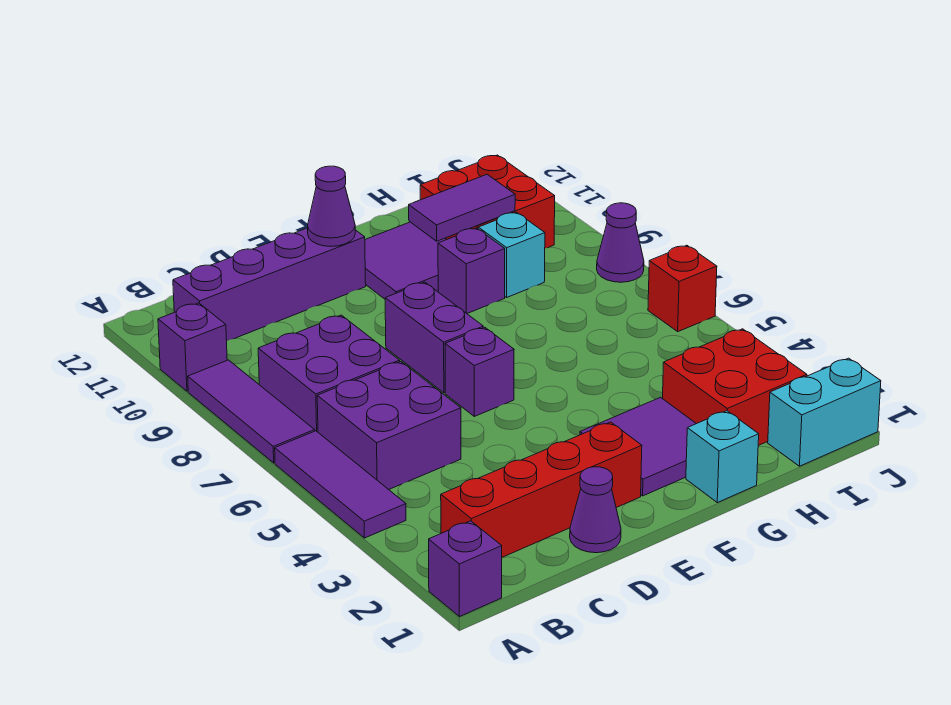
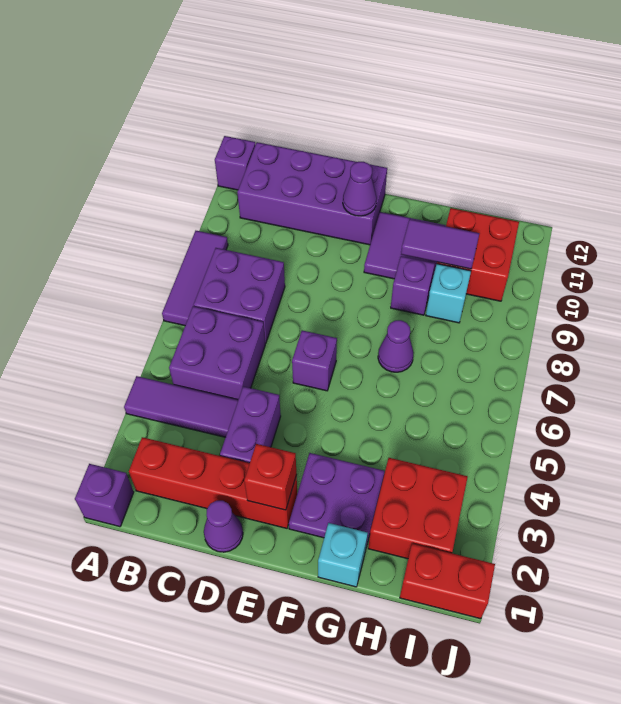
purple tile A4:A6 level 1 -> purple tile A4:C4 level 1
purple brick A10 level 1 -> purple brick A12 level 1
purple brick B11:E11 level 1 -> purple brick B11:E12 level 1
purple brick E7:E8 level 1 -> purple brick D3:D4 level 1
purple tile F2:G3 level 1 -> purple plate F2:G3 level 1
cyan brick I1:J1 level 1 -> red brick I1:J1 level 1
red brick J6 level 1 -> red brick E2 level 2
purple cone J8 level 1 -> purple cone G7 level 1

